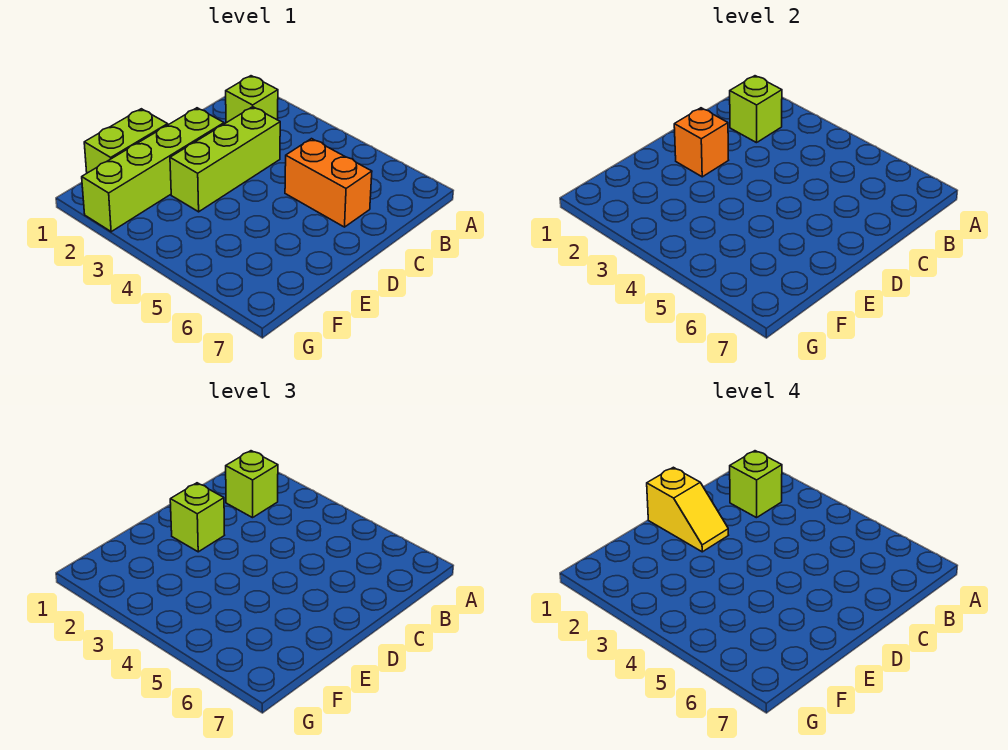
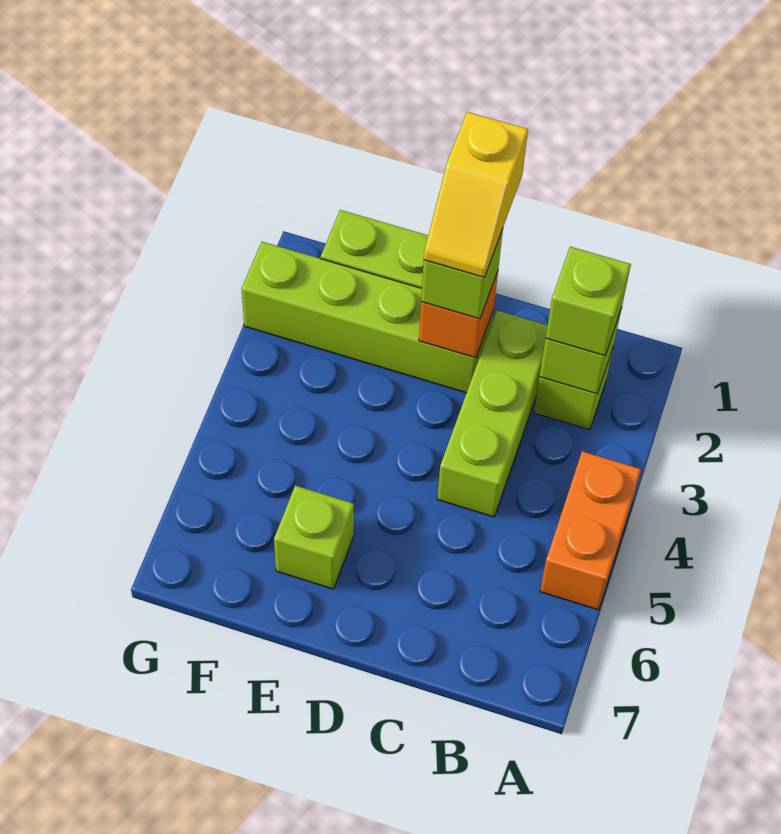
lime brick B2 level 4 -> lime brick E6 level 1
lime brick C3:E3 level 1 -> lime brick C2:C4 level 1
orange brick C5:C6 level 1 -> orange brick A4:A5 level 1

